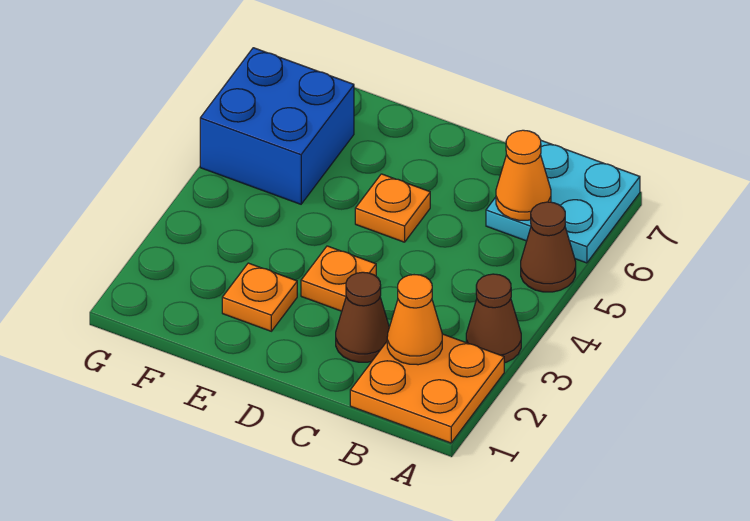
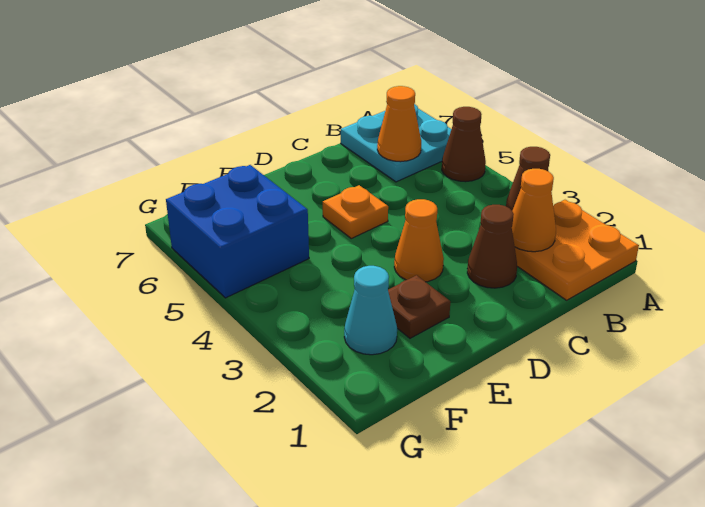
orange plate D3 level 1 -> orange cone D3 level 1
orange plate E2 level 1 -> brown plate E2 level 1
none -> cyan cone F2 level 1

